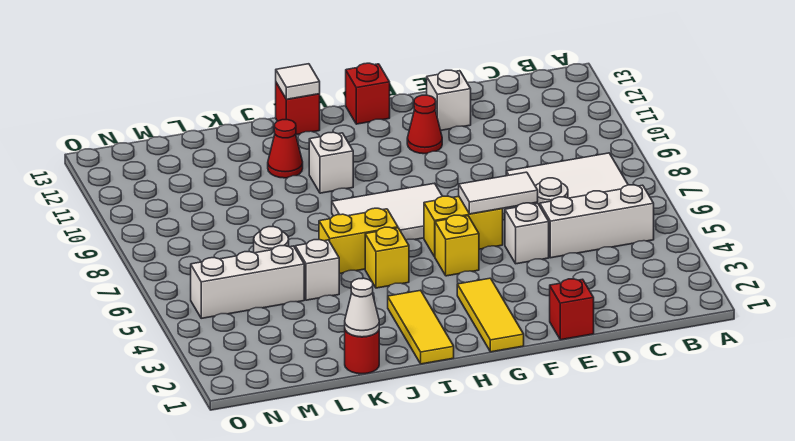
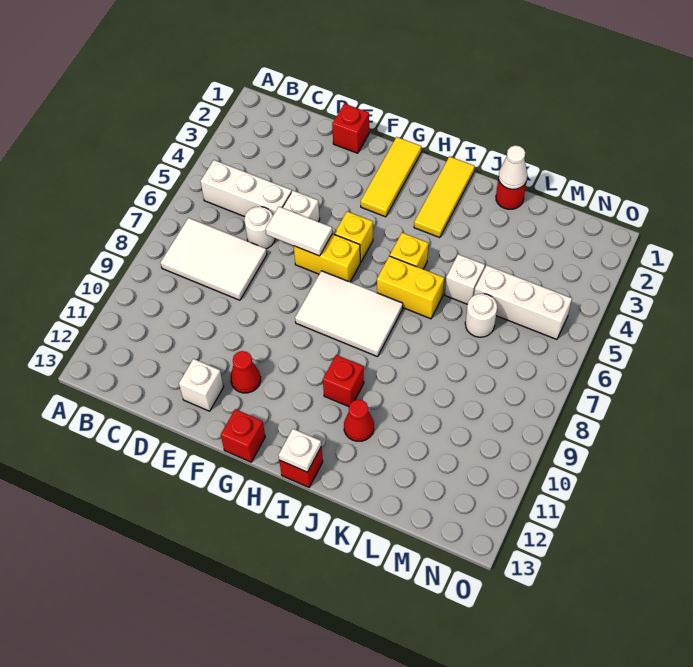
white brick I10 level 1 -> red brick I10 level 1
white tile I13 level 2 -> white plate I13 level 2

